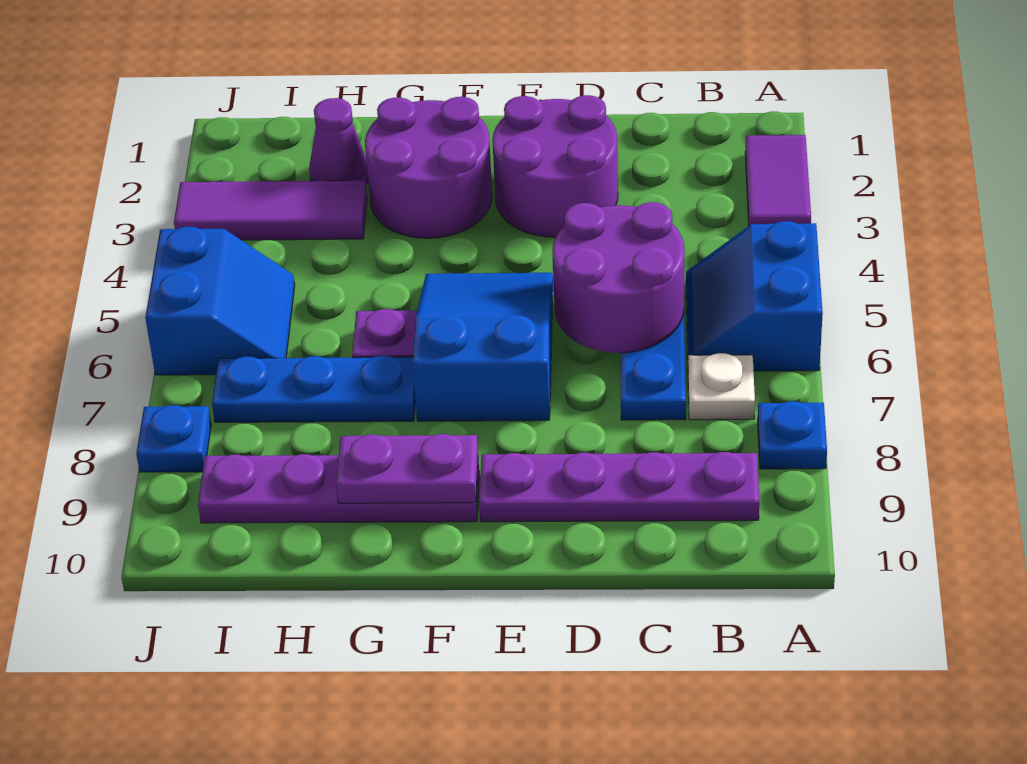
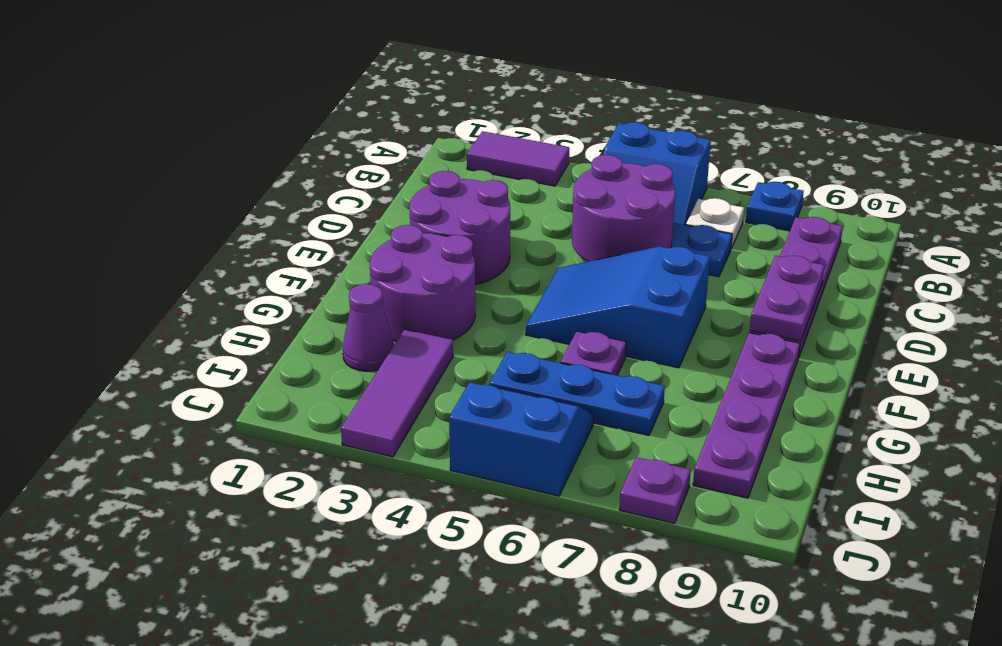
purple plate F9:G9 level 2 -> purple plate D9:E9 level 2
blue plate G7:I7 level 1 -> blue plate H5:H7 level 1
blue plate J8 level 1 -> purple plate J8 level 1

